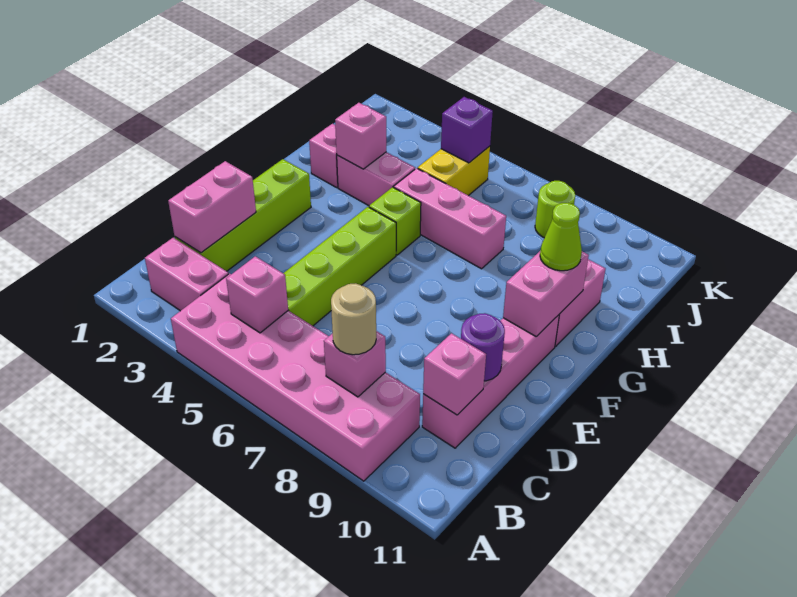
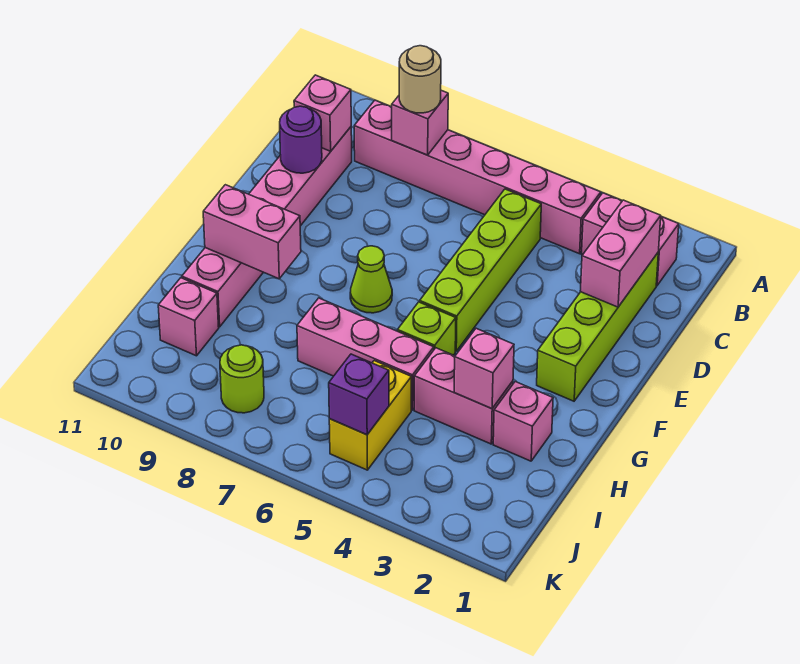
pink brick A4:B9 level 1 -> pink brick B4:B9 level 1
pink brick B5 level 2 -> pink brick I10 level 1
pink brick F10:G10 level 2 -> pink brick G9:G10 level 2
lime cone G10 level 3 -> lime cone F7 level 1

